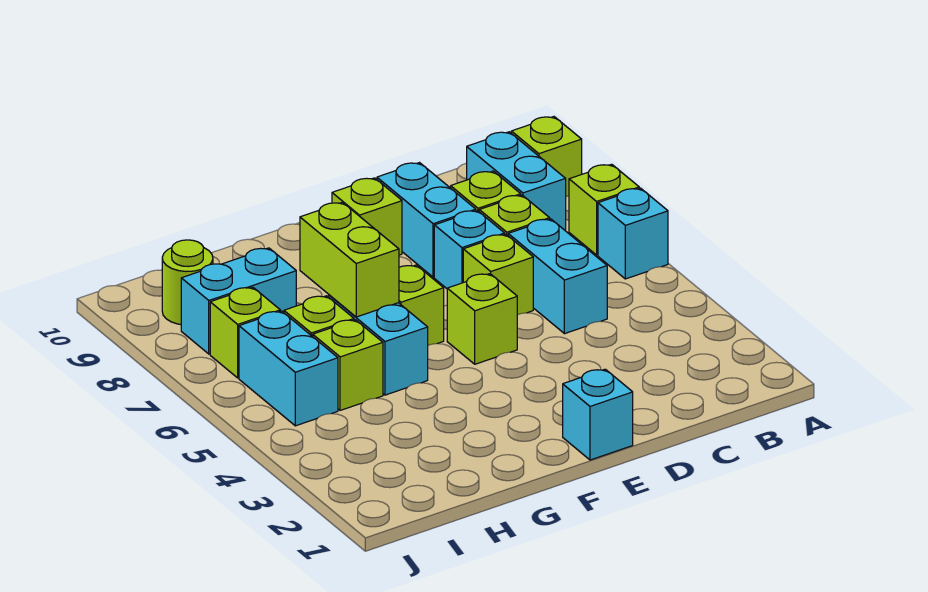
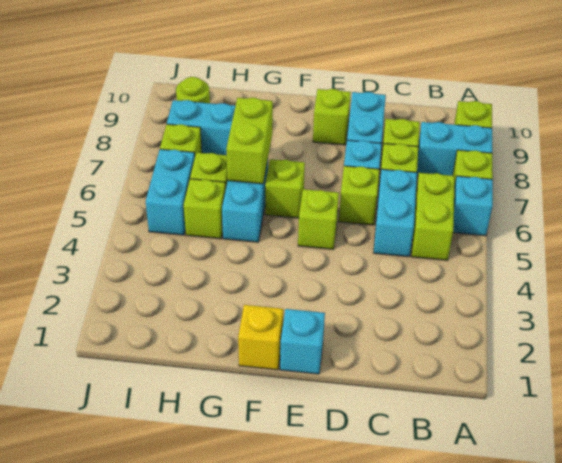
none -> lime brick B5:B6 level 1
cyan brick B8:B9 level 1 -> cyan brick A8:B8 level 1
none -> yellow brick F1 level 1

